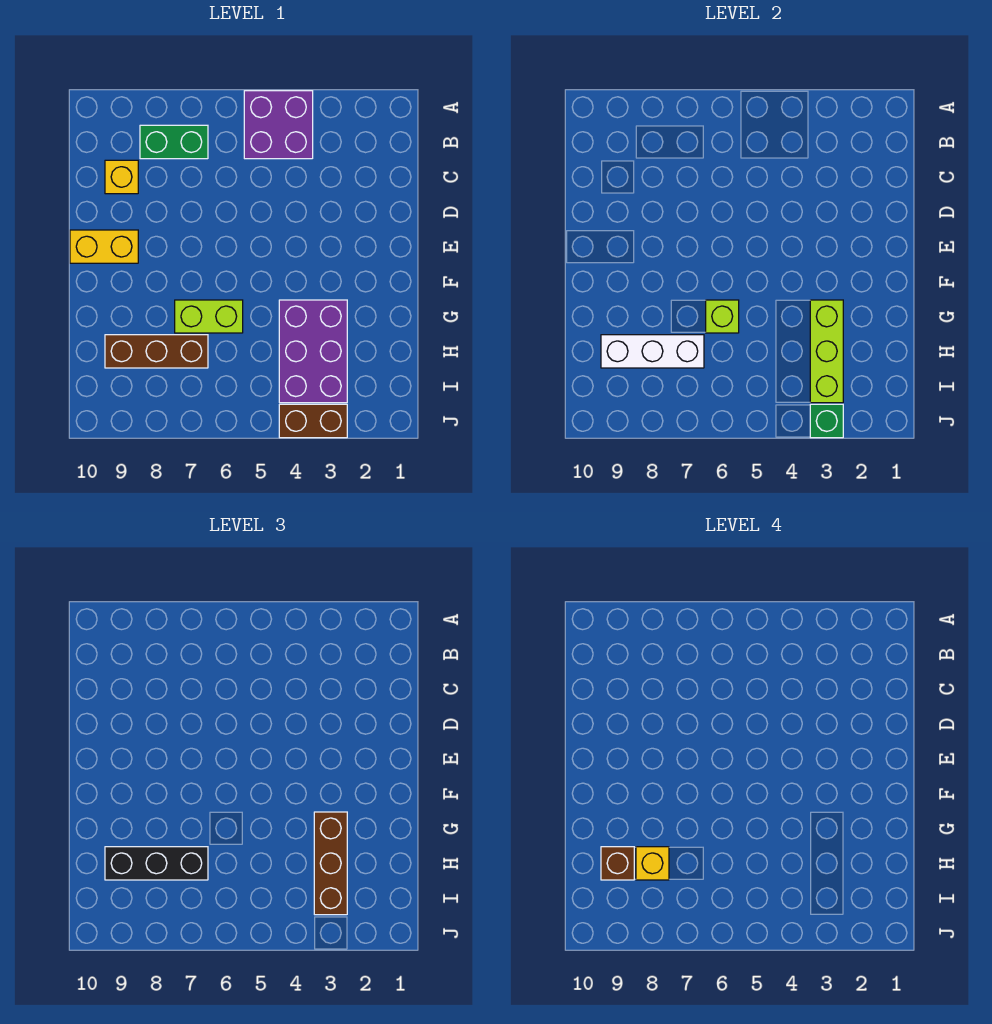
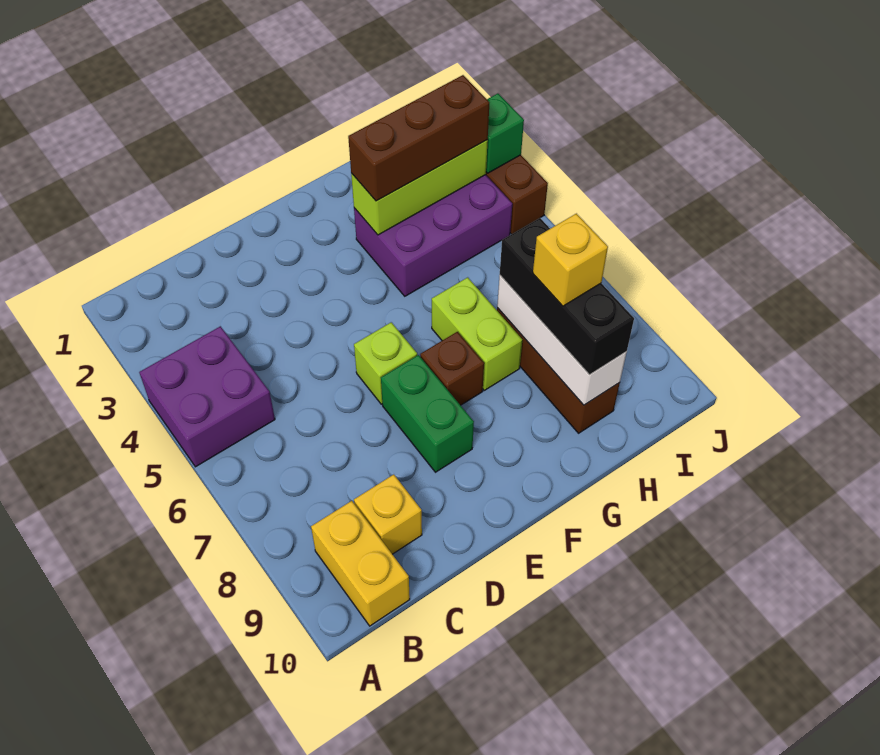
green brick B7:B8 level 1 -> green brick E7:E8 level 1
yellow brick E9:E10 level 1 -> yellow brick B9:B10 level 1
lime brick G6 level 2 -> lime brick E6 level 1
brown brick H9 level 4 -> brown brick F7 level 1

